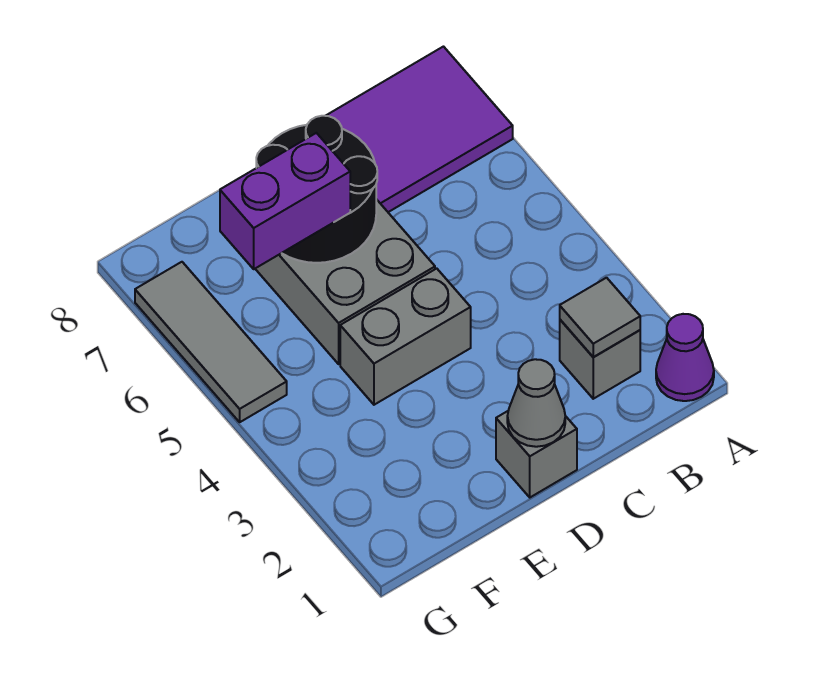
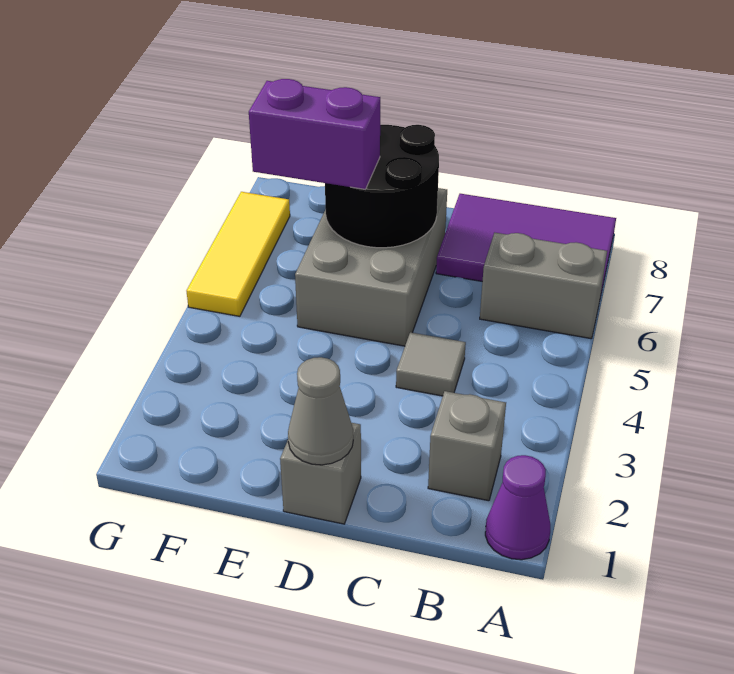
grey tile B2 level 2 -> grey tile C4 level 1
grey brick D4:E4 level 1 -> grey brick A6:B6 level 1
grey tile G5:G7 level 1 -> yellow tile G5:G7 level 1

